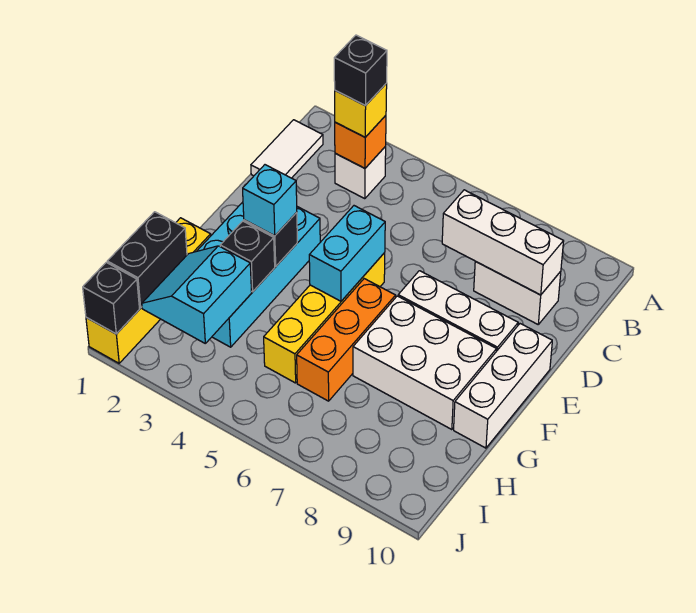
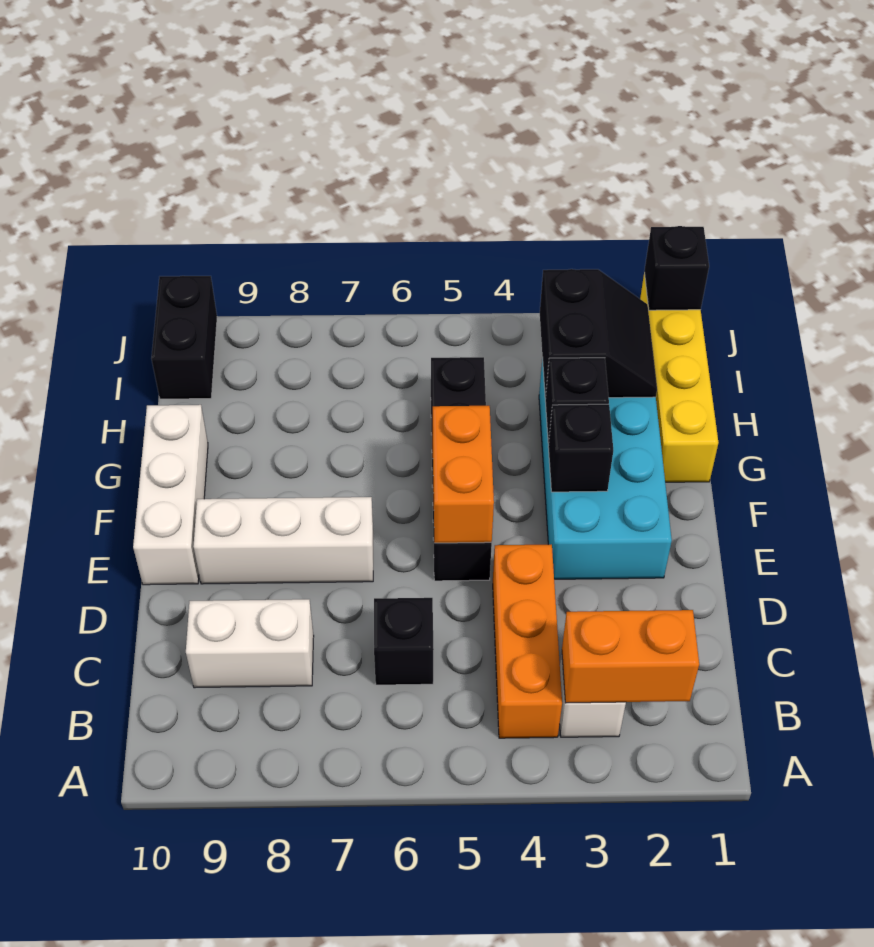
white tile B1:C1 level 1 -> none
orange brick B3 level 2 -> orange brick B2:B3 level 2
yellow brick B3 level 3 -> none
black brick B3 level 4 -> black brick C6 level 1
white brick C7:C9 level 2 -> none
yellow brick E5:H5 level 1 -> black brick E5:H5 level 1
cyan brick E5:F5 level 2 -> orange brick E5:F5 level 2
cyan brick F3 level 3 -> none
orange brick F6:H6 level 1 -> orange brick B4:D4 level 1
white brick F7:G9 level 1 -> none
black brick H1:I1 level 2 -> black brick I10:J10 level 1
cyan slope H2:I3 level 2 top 3 -> black slope H2:I3 level 2 top 3

